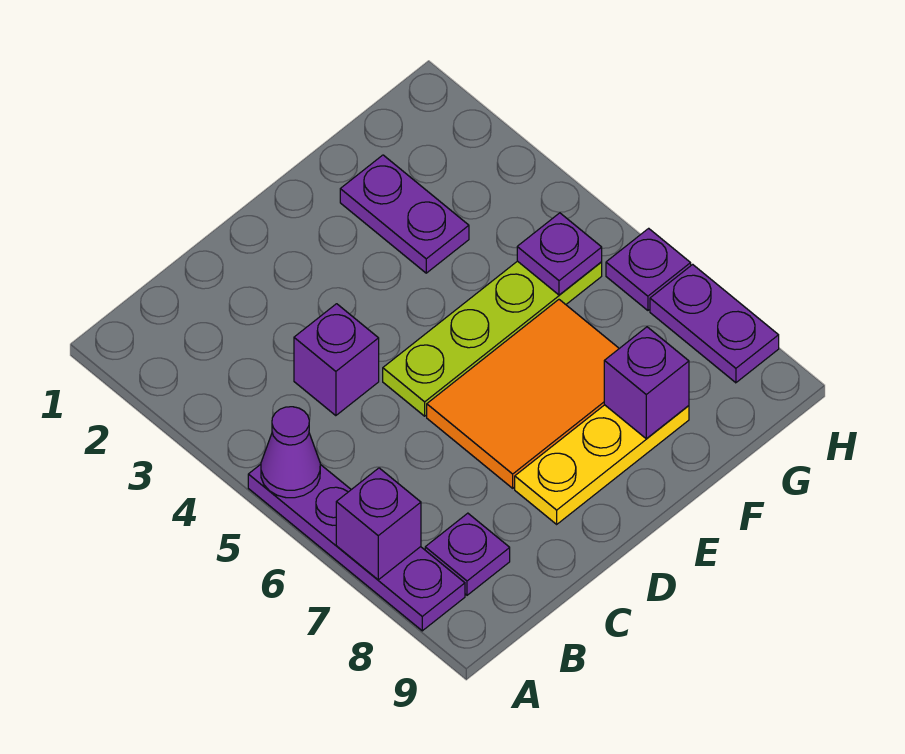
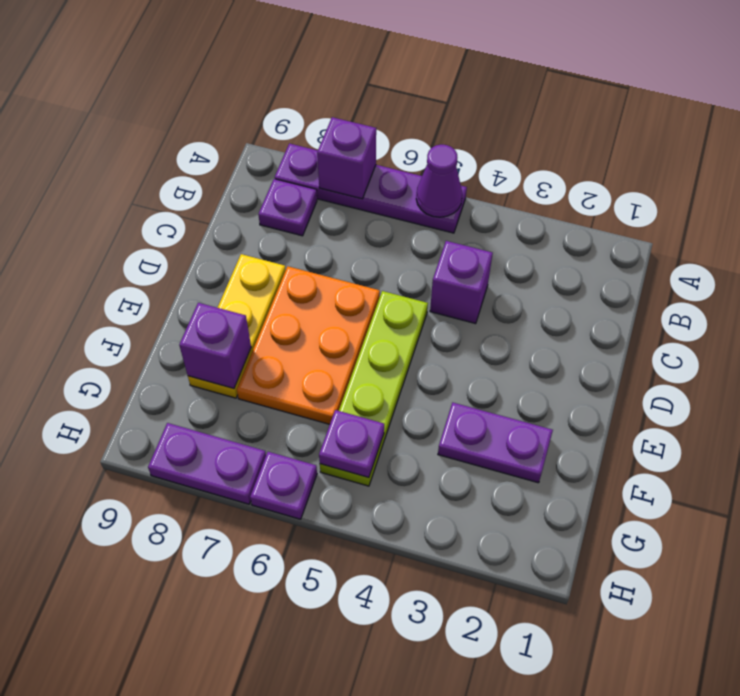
orange tile D6:F7 level 1 -> orange plate D6:F7 level 1

